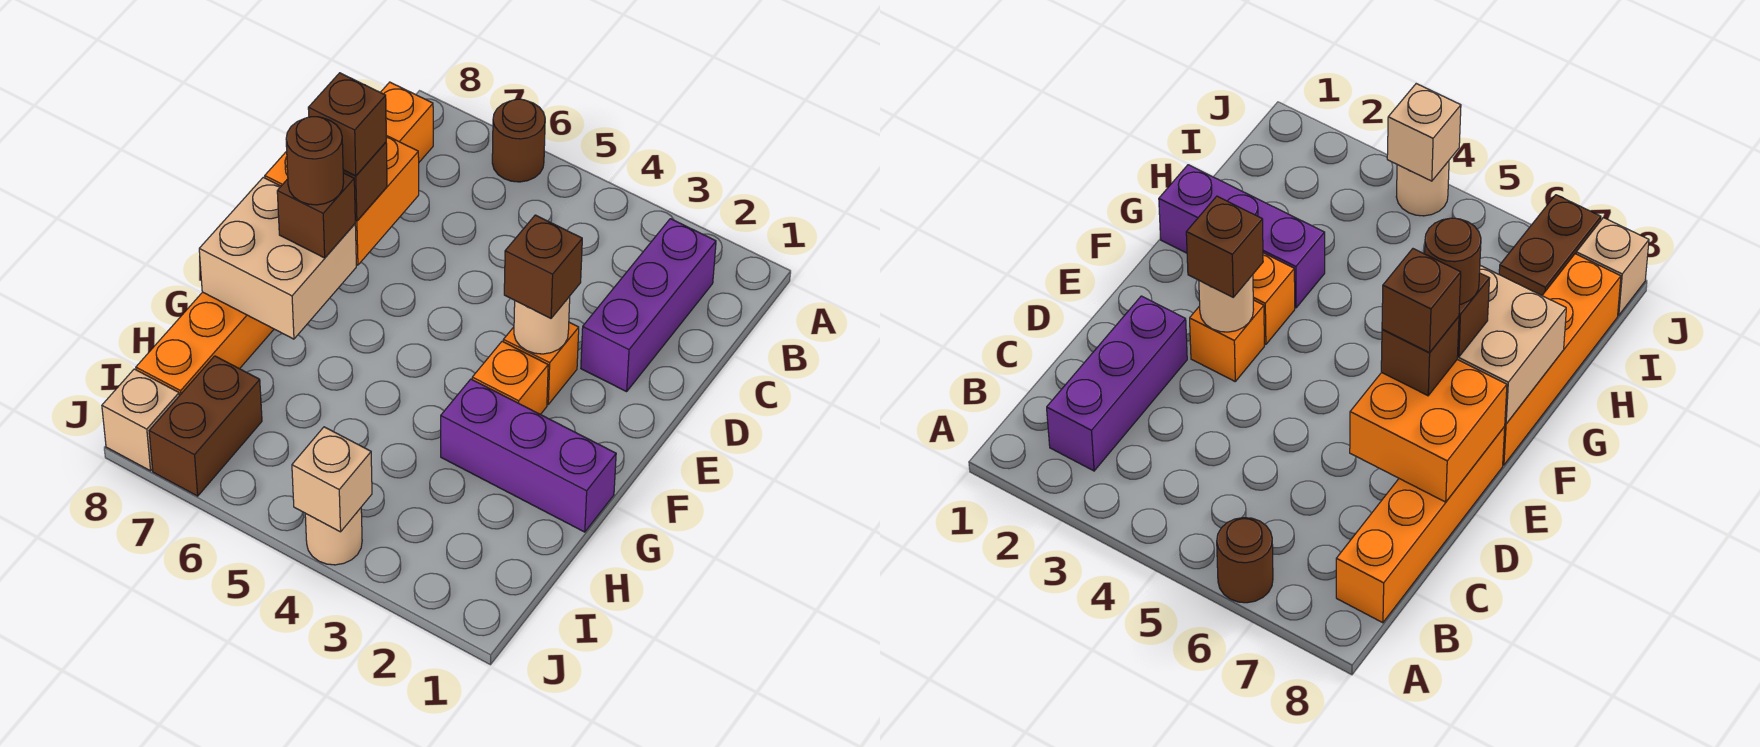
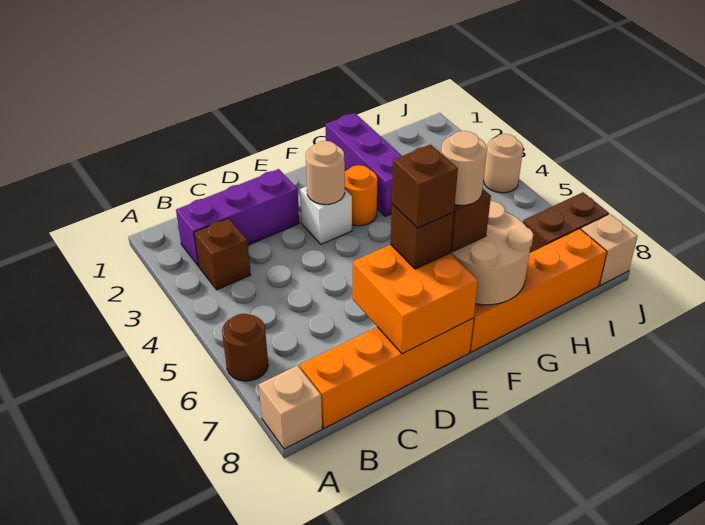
orange brick E3 level 1 -> white brick E3 level 1
brown brick E3 level 3 -> brown brick B3 level 1
orange brick F3 level 1 -> orange round brick F3 level 1
tan brick F7:G8 level 2 -> tan round brick F7:G8 level 2
brown round brick F7 level 4 -> tan round brick F7 level 4
tan brick J4 level 2 -> tan brick A8 level 1

